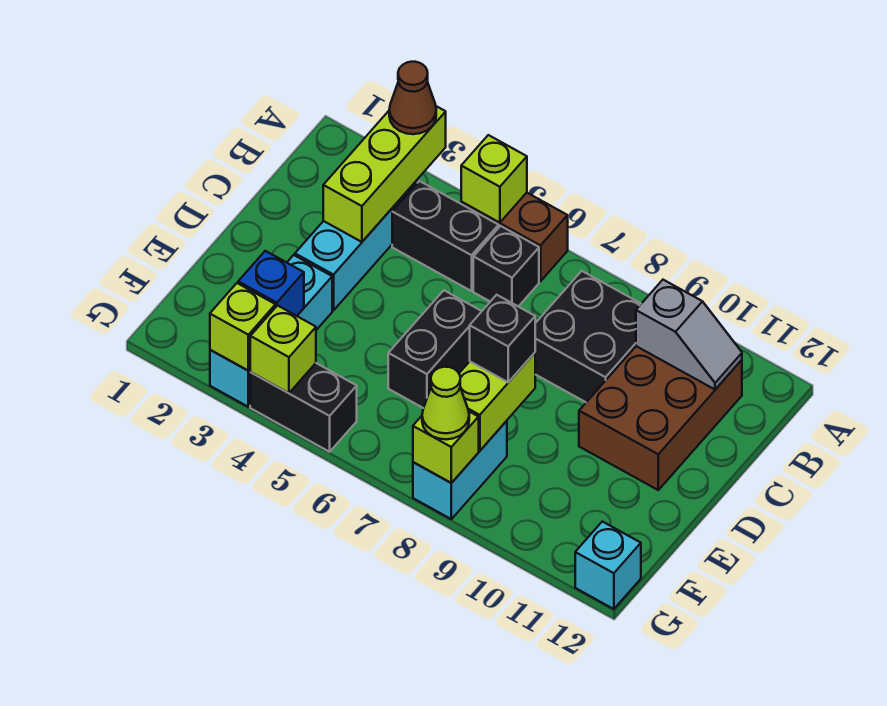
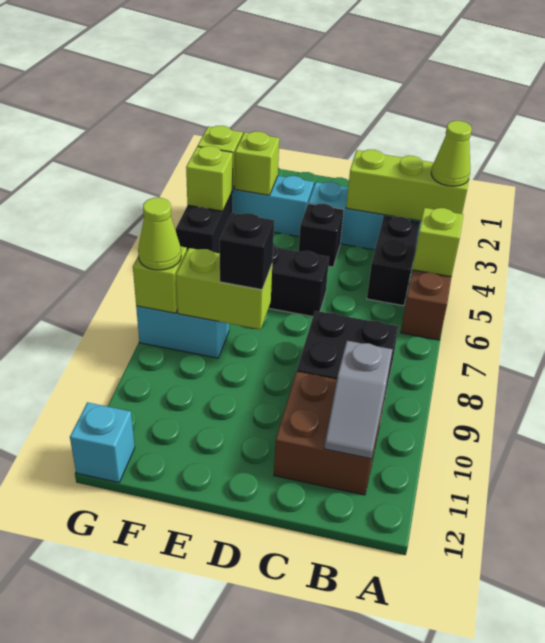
brown cone A3 level 3 -> lime cone A3 level 3
black brick B6 level 1 -> black brick D4 level 1
brown brick B10:D11 level 1 -> brown brick B10:C11 level 1
blue brick F3 level 2 -> lime brick F3 level 2

